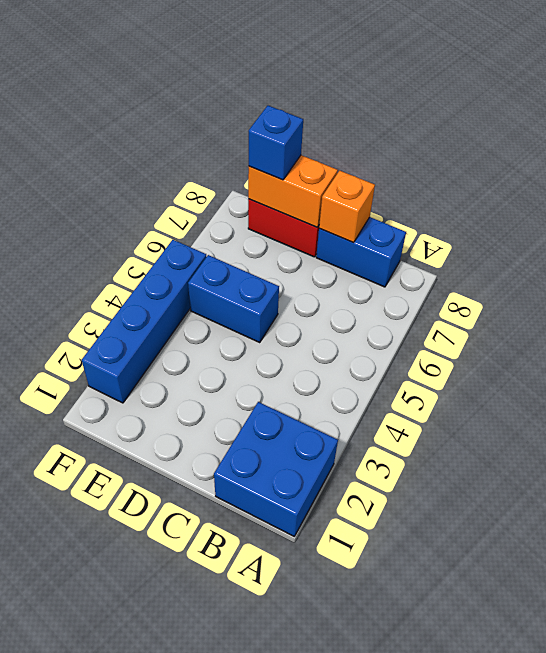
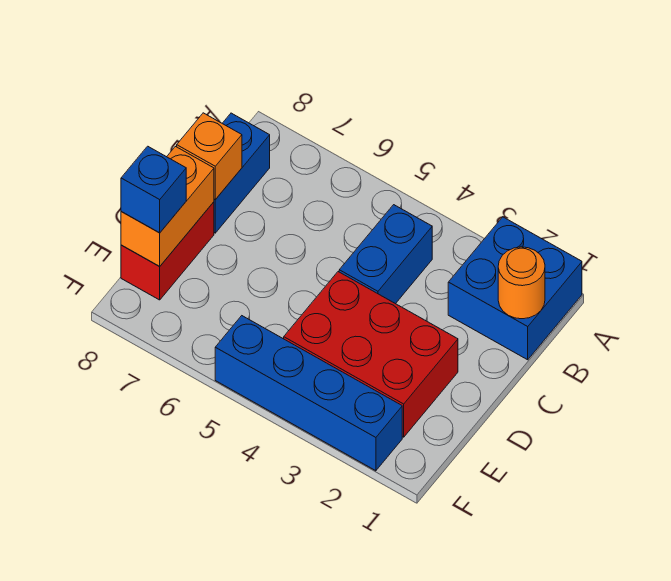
none -> orange round brick B1 level 2
none -> red brick D2:E4 level 1
blue brick D5:E5 level 1 -> blue brick B4:C4 level 1

